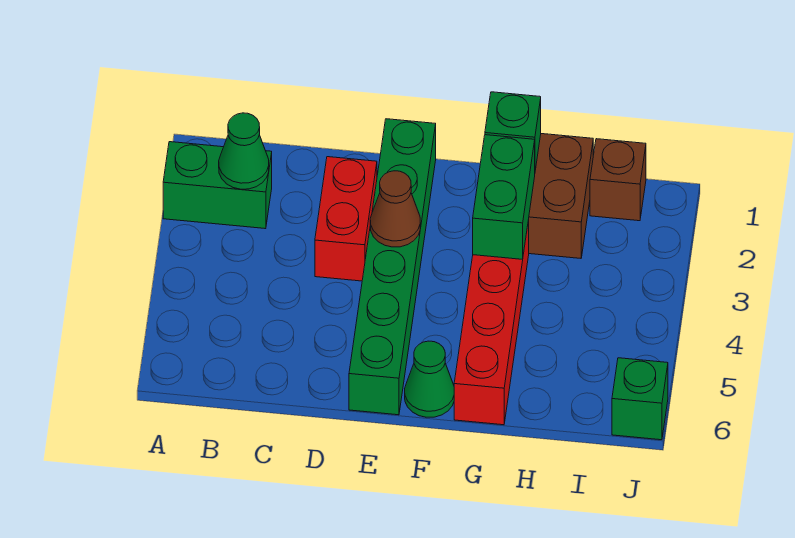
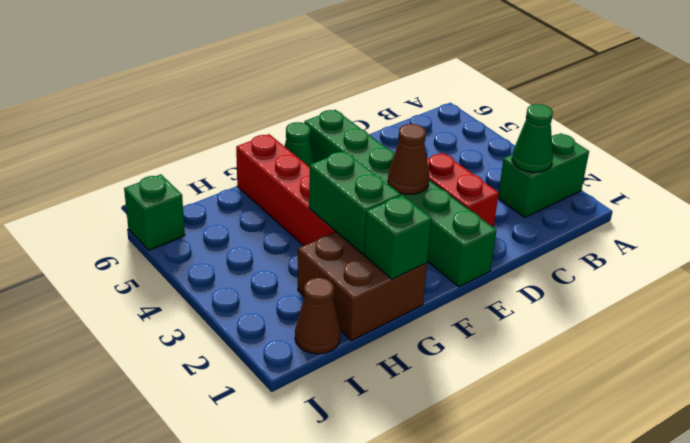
brown brick I1 level 1 -> brown cone I1 level 1

